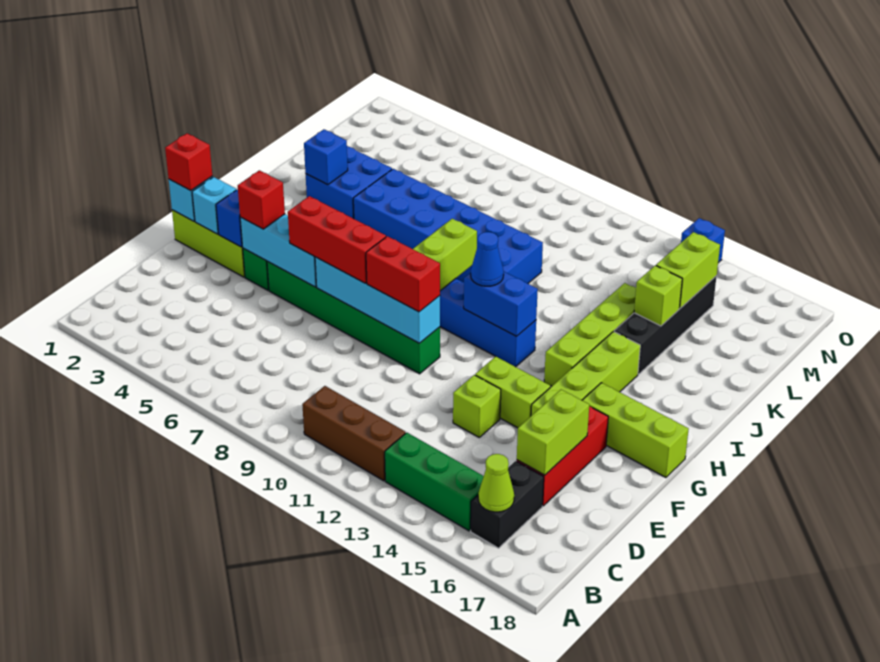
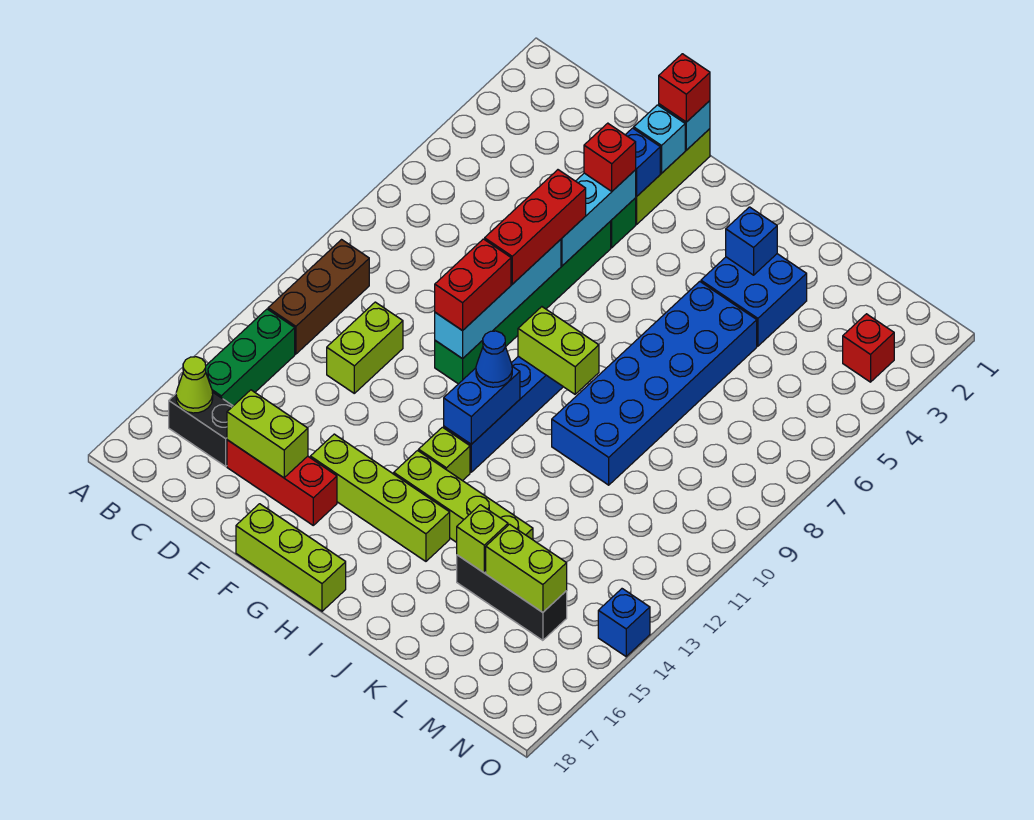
lime brick E13 level 1 -> lime brick H13 level 1
lime brick F13:F14 level 1 -> lime brick D11:D12 level 1
lime brick G16:G18 level 1 -> lime brick F18:H18 level 1
black brick J15:M15 level 1 -> black brick K15:M15 level 1
none -> red brick N3 level 1

